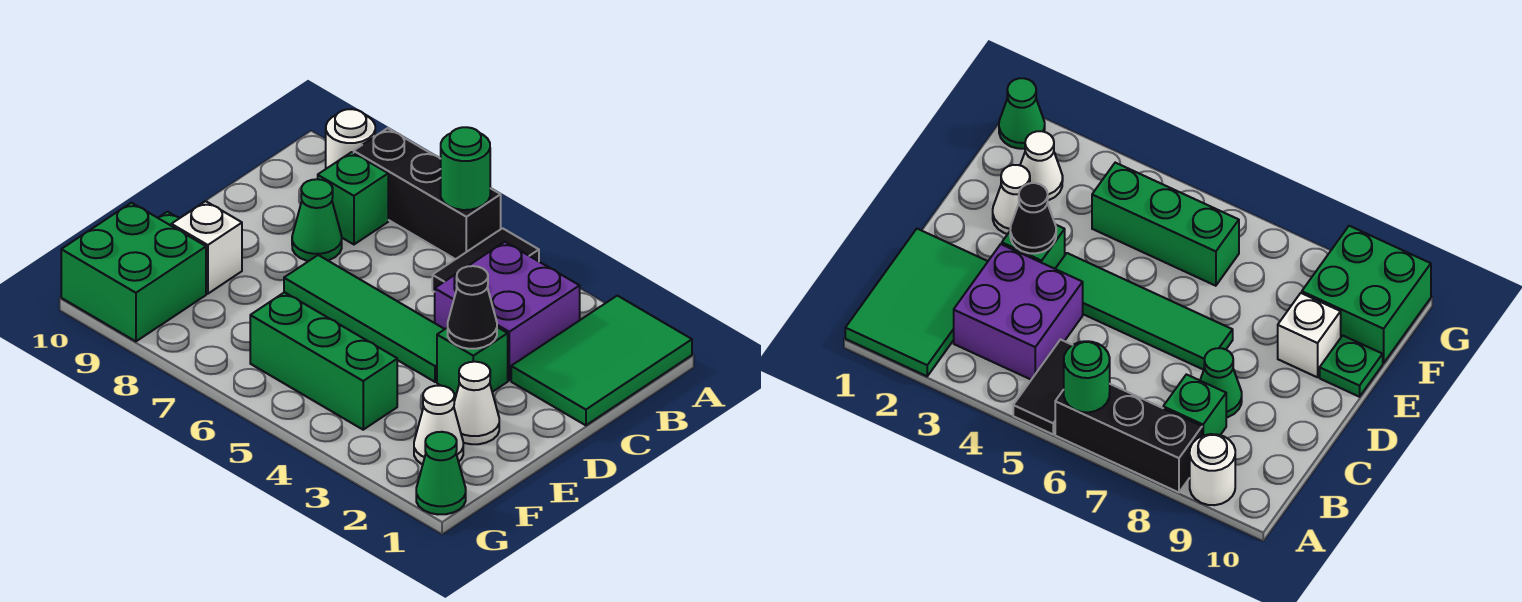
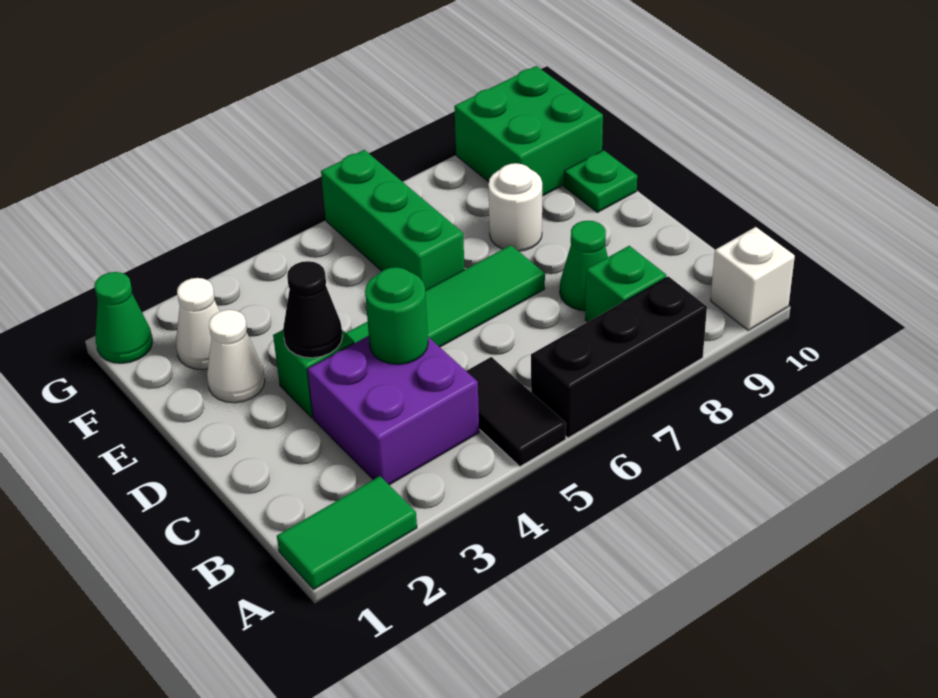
green tile A1:C2 level 1 -> green tile A1:A2 level 1
green round brick A6 level 2 -> green round brick C4 level 2
white round brick A9 level 1 -> white round brick E8 level 1
white brick E9 level 1 -> white brick A10 level 1
green brick F4:F6 level 1 -> green brick E6:G6 level 1

